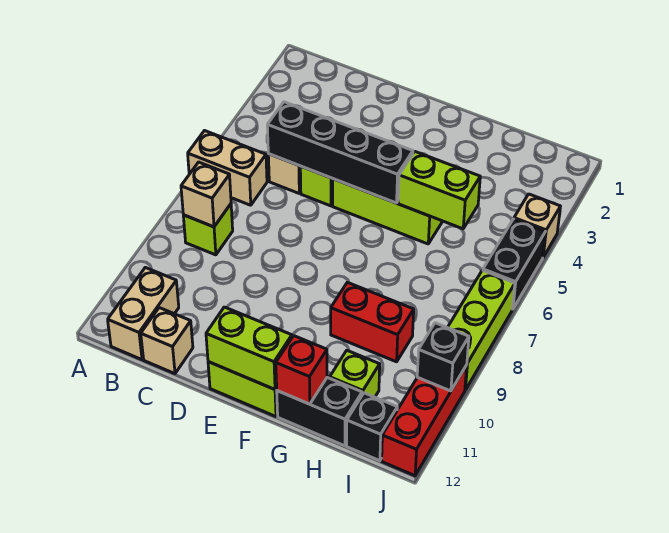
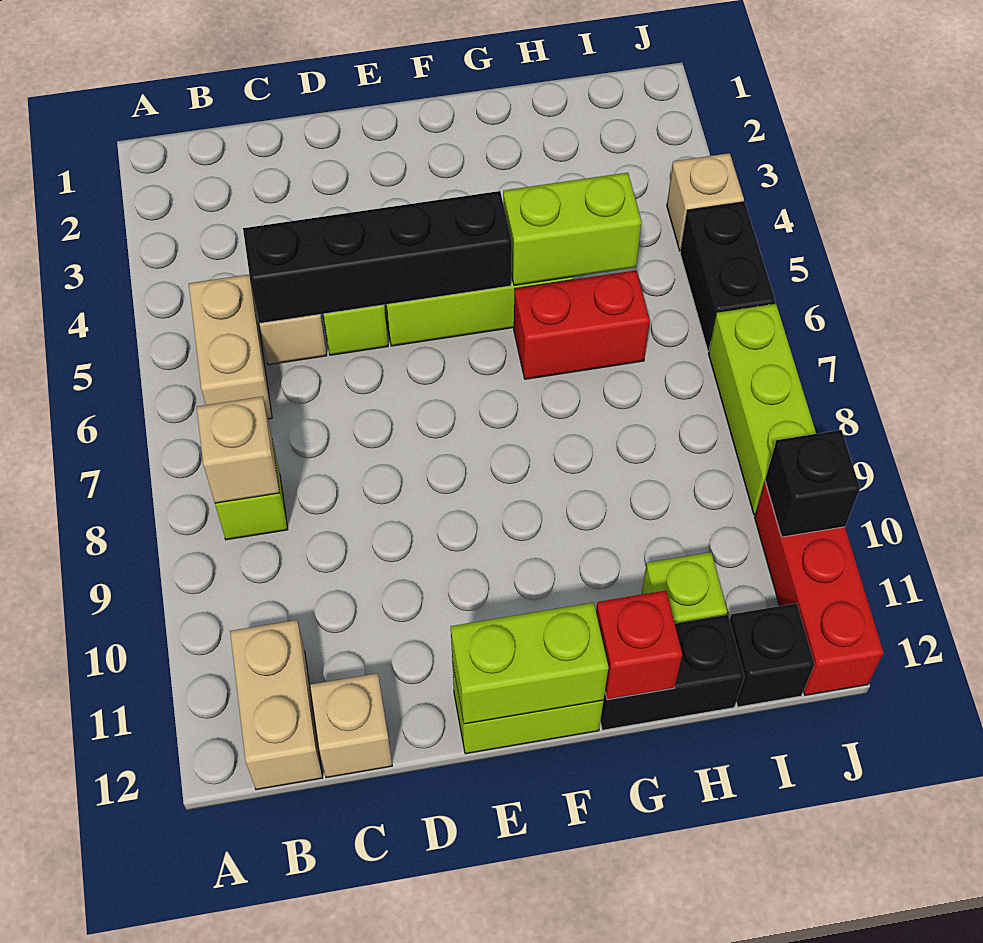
tan brick A6:B6 level 1 -> tan brick B5:B6 level 1
red brick G9:H9 level 1 -> red brick G6:H6 level 1

